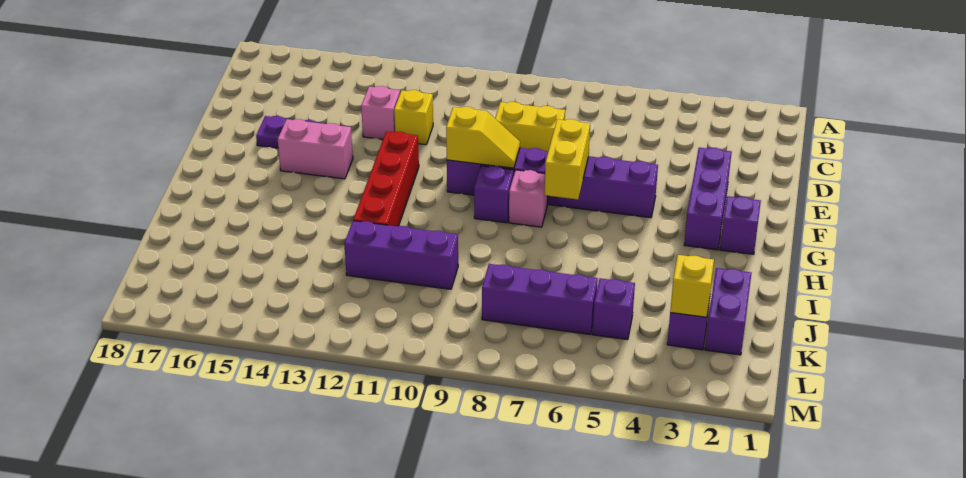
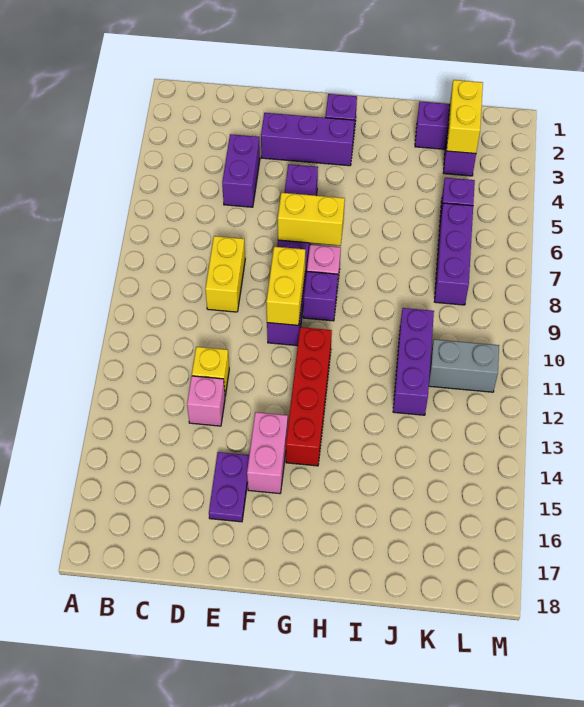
none -> purple brick D4:D5 level 1
yellow slope F9:F10 level 2 top 10 -> yellow brick F9:F10 level 2
red brick F12:I12 level 1 -> red brick G11:G14 level 1
yellow brick K3 level 2 -> yellow brick K2:K3 level 2
none -> grey brick K11:L11 level 1

